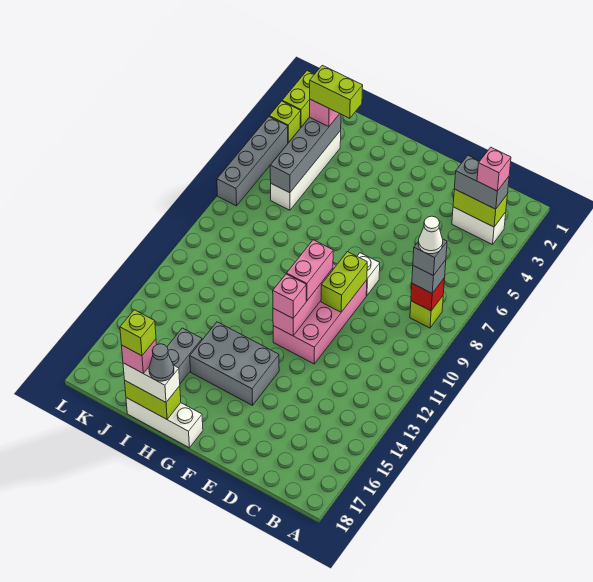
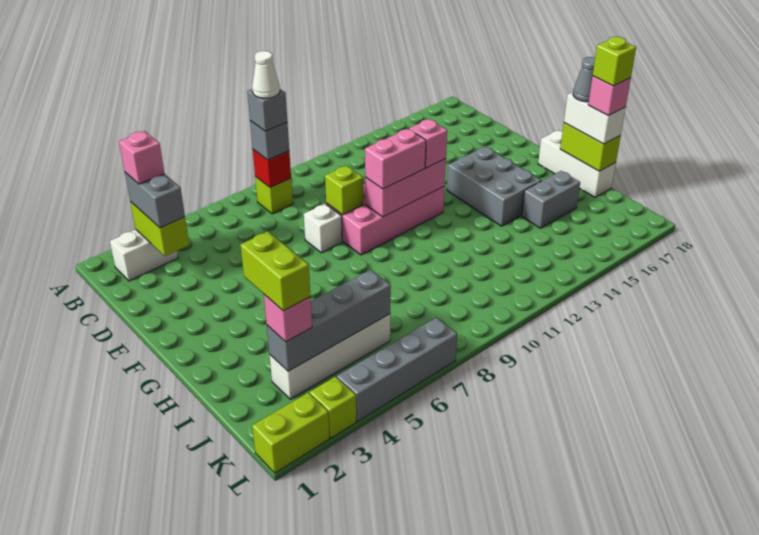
white brick B3:C3 level 1 -> white brick B2:B3 level 1
lime brick E9:E10 level 2 -> lime brick E9 level 2

